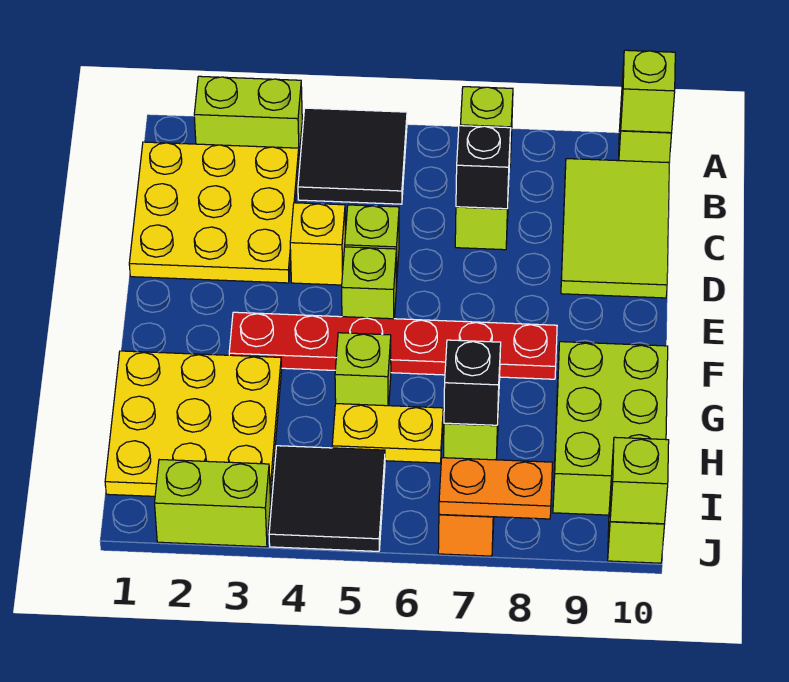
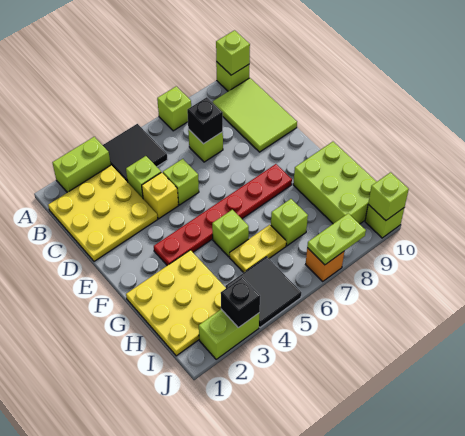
lime brick E5 level 1 -> lime brick C4 level 1
black brick H7 level 2 -> black brick J3 level 2
orange plate J7:J8 level 2 -> lime plate J7:J8 level 2

